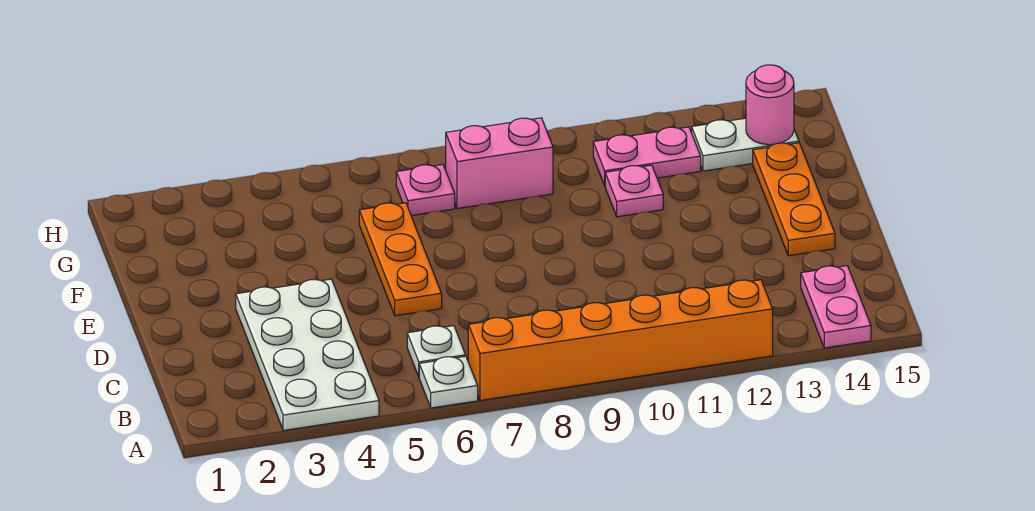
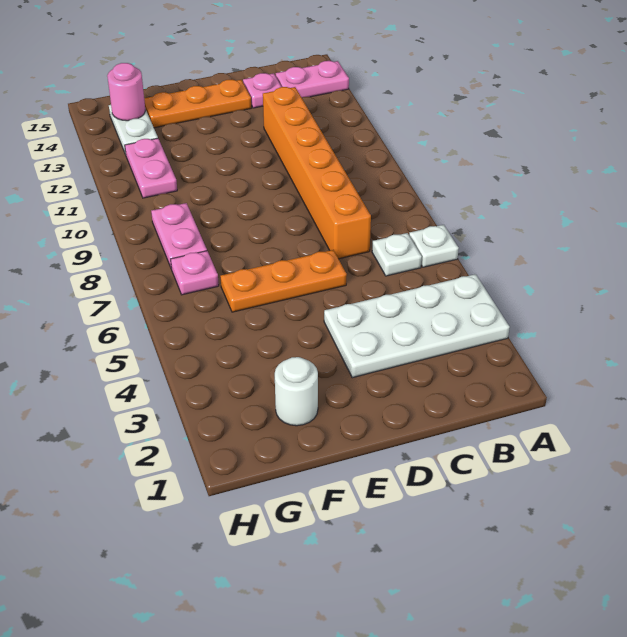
orange brick A7:A12 level 1 -> orange brick C7:C12 level 1
none -> white round brick F2 level 1
pink plate F11 level 1 -> pink plate C14 level 1
pink brick G8:G9 level 1 -> pink plate G8:G9 level 1

